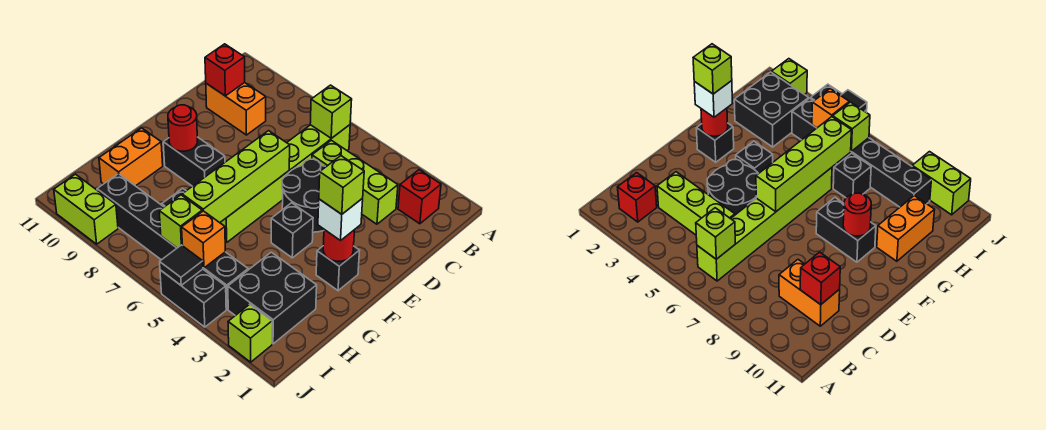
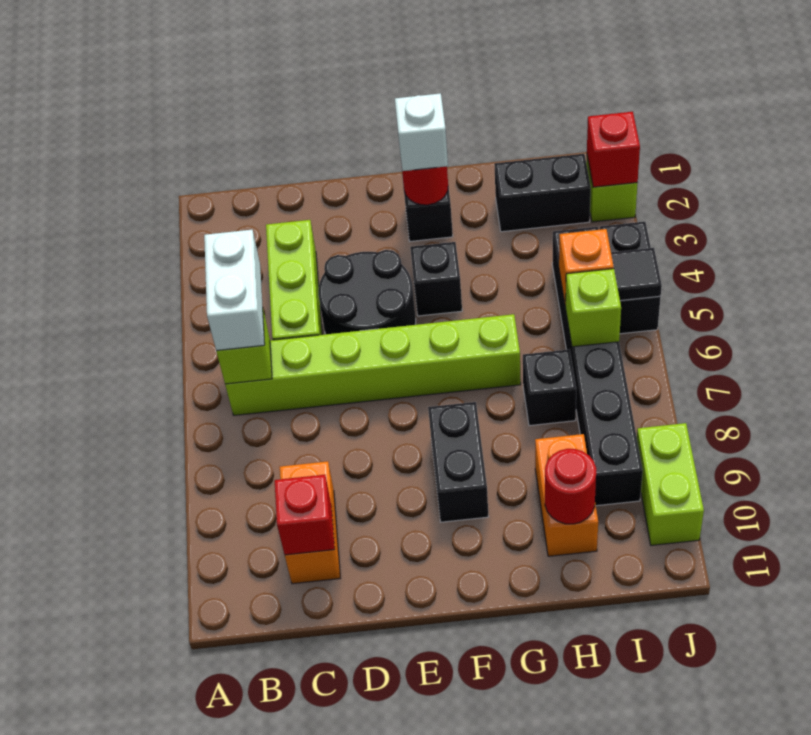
red brick B2 level 1 -> red brick J2 level 2
none -> white brick B5:B6 level 3
lime brick E6:H6 level 2 -> none
lime brick F2 level 4 -> none
red round brick F9 level 2 -> red round brick H10 level 2
orange brick G10:H10 level 1 -> orange brick H9:H10 level 1
black brick H2:I3 level 1 -> black brick H2:I2 level 1

